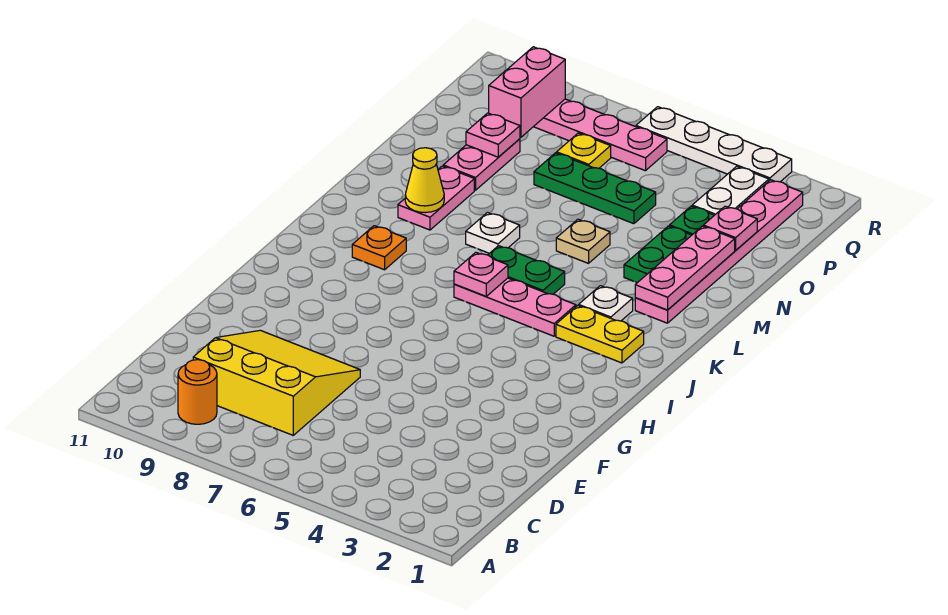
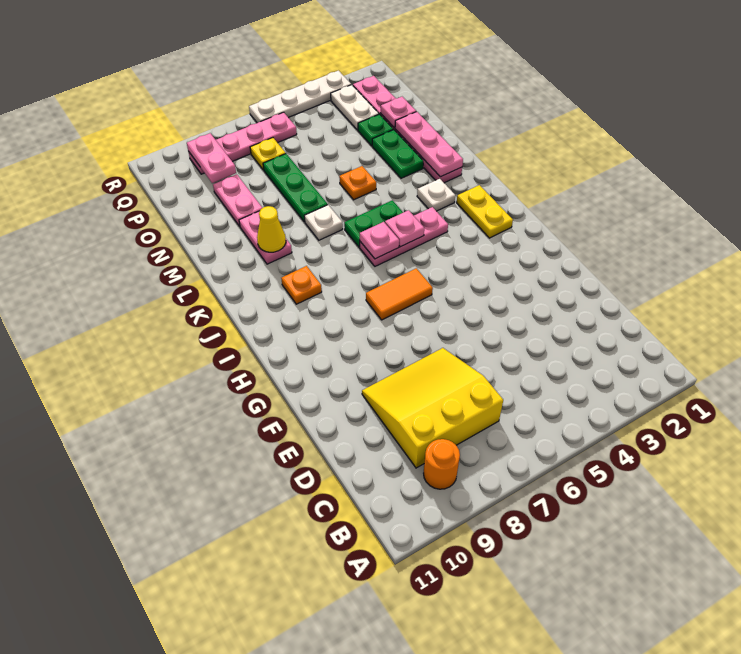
none -> orange tile H6:H7 level 1
yellow plate J2:J3 level 1 -> yellow plate I2:J2 level 1
tan plate M5 level 1 -> orange plate M5 level 1
green plate O5:O7 level 1 -> green plate M7:O7 level 1
pink plate O9 level 2 -> pink plate J5 level 2
pink brick P9:Q9 level 2 -> pink plate P9:Q9 level 2

